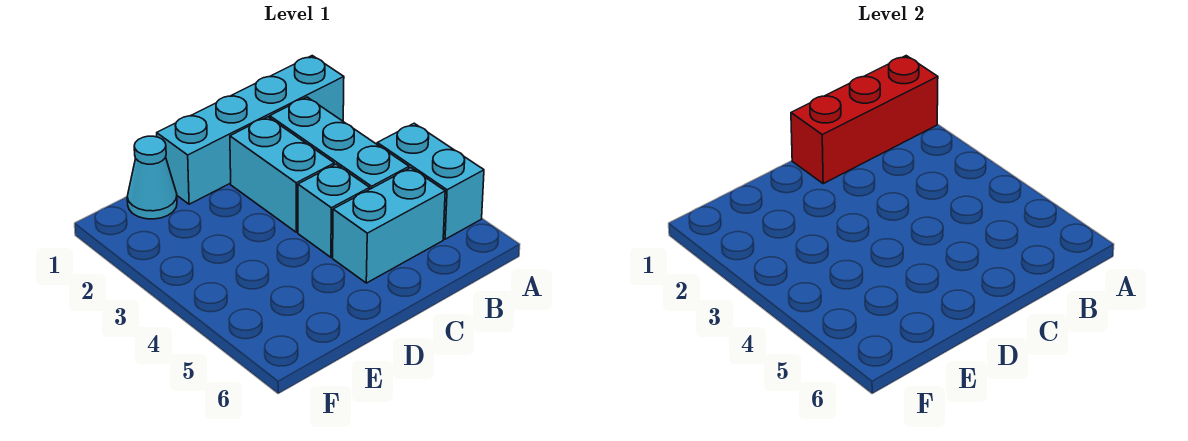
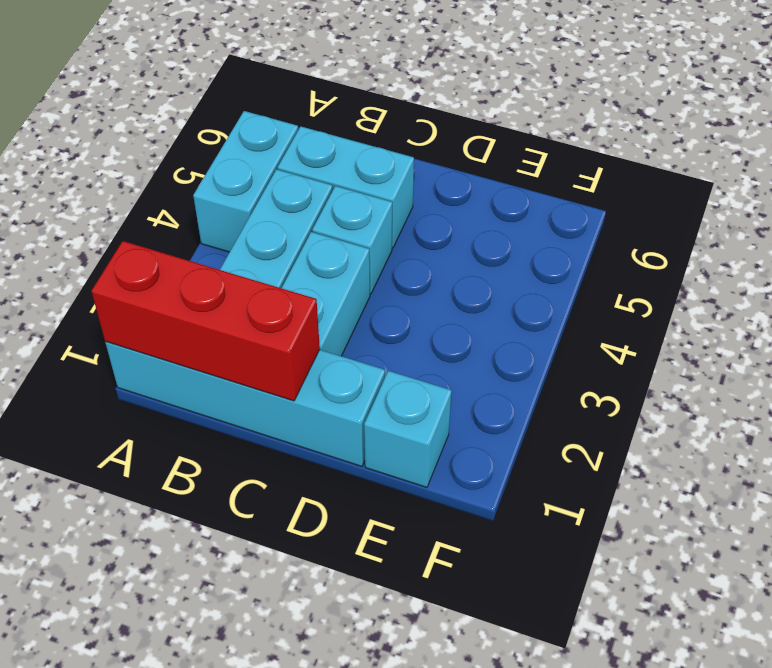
cyan cone E1 level 1 -> cyan brick E1 level 1

